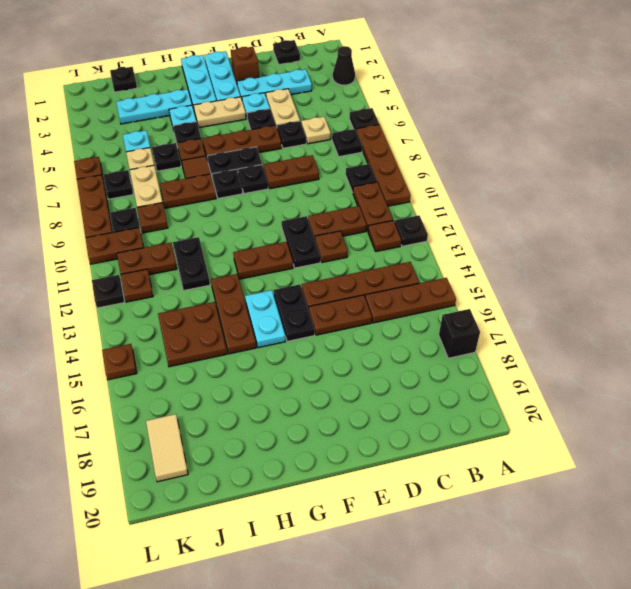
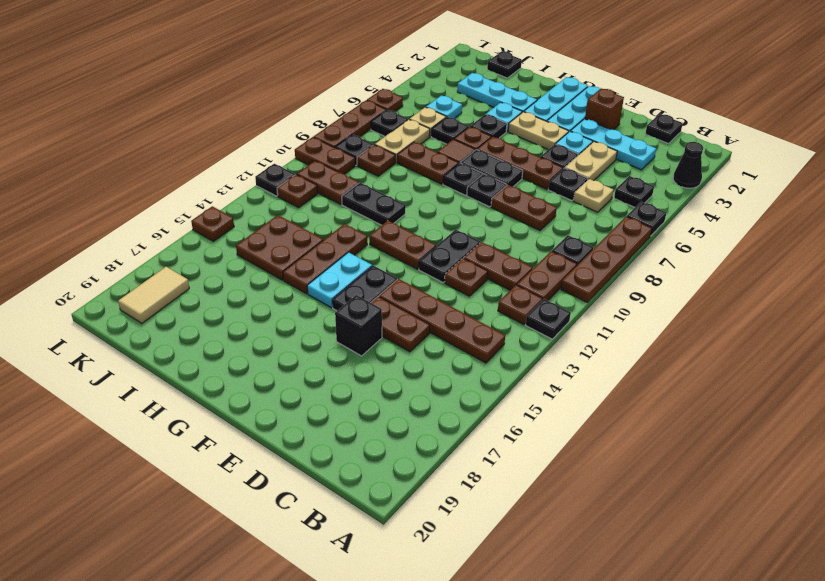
brown plate A15:C15 level 1 -> none
black brick A17 level 1 -> black brick E16 level 1
black plate B7 level 1 -> black plate B5 level 1
black plate I11:I12 level 1 -> black plate H11:I11 level 1

